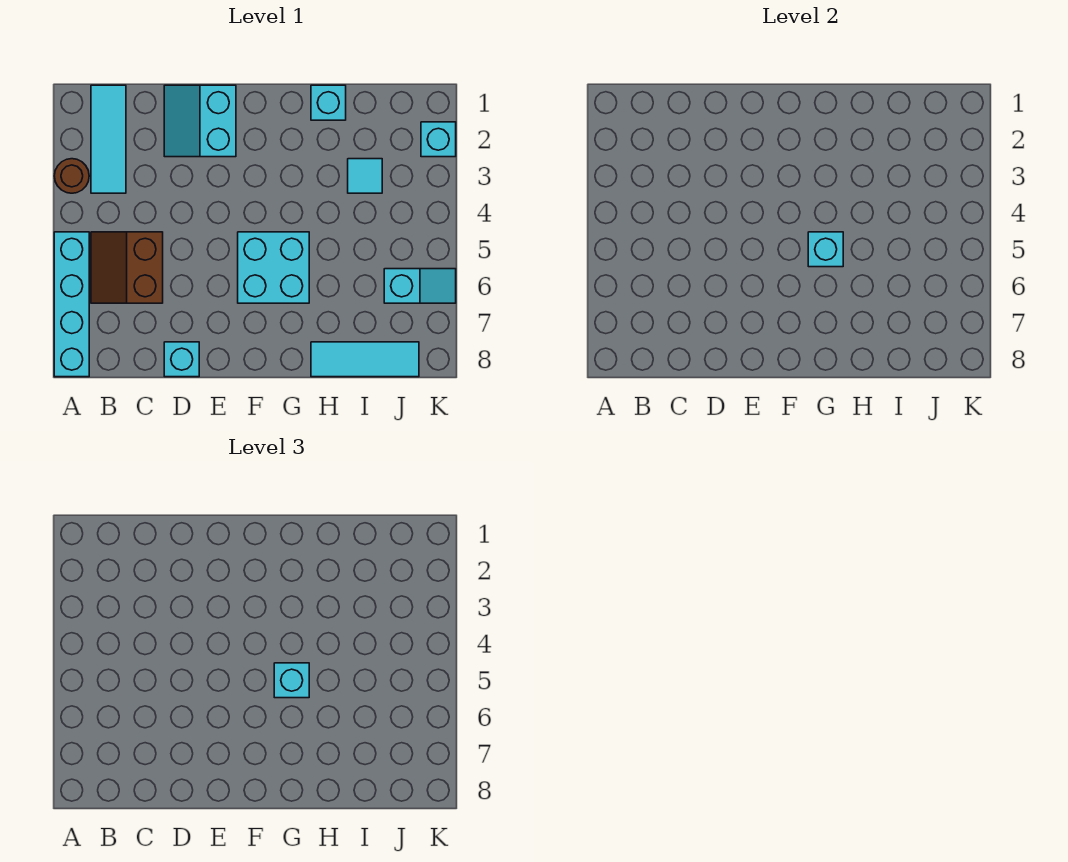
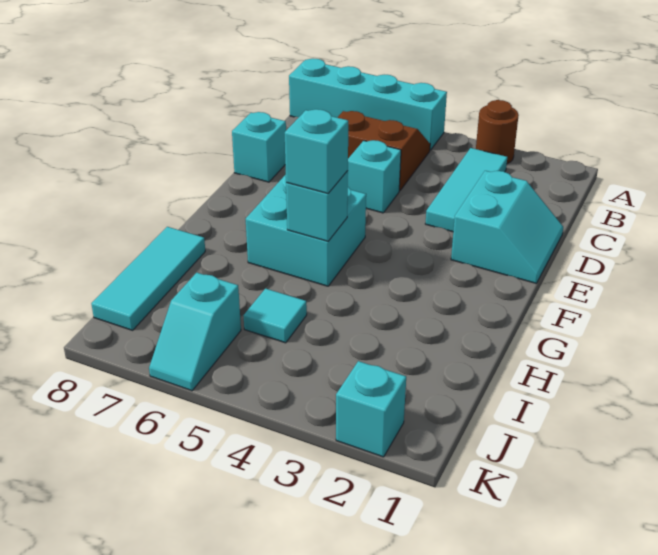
cyan tile B1:B3 level 1 -> cyan tile B3:D3 level 1
cyan slope D1:E2 level 1 top E -> cyan slope D1:E2 level 1 top 2
cyan brick H1 level 1 -> cyan brick D5 level 1
cyan tile I3 level 1 -> cyan tile I5 level 1

